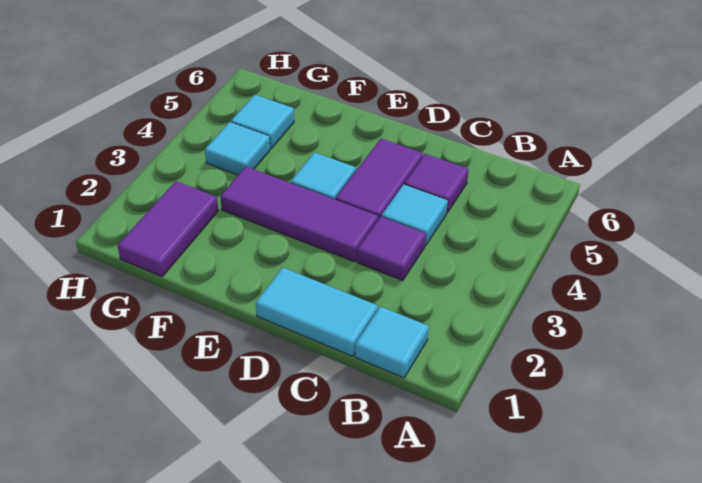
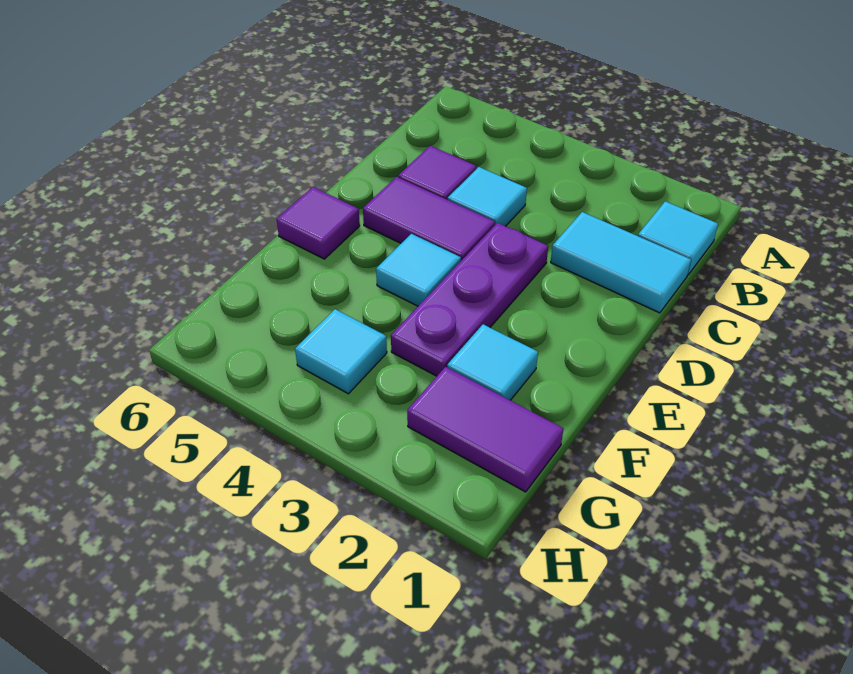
cyan tile C1:D1 level 1 -> cyan tile C1:C2 level 1
purple tile C3 level 1 -> purple tile E6 level 1
purple tile D3:F3 level 1 -> purple plate D3:F3 level 1
cyan tile G5 level 1 -> cyan tile F2 level 1

